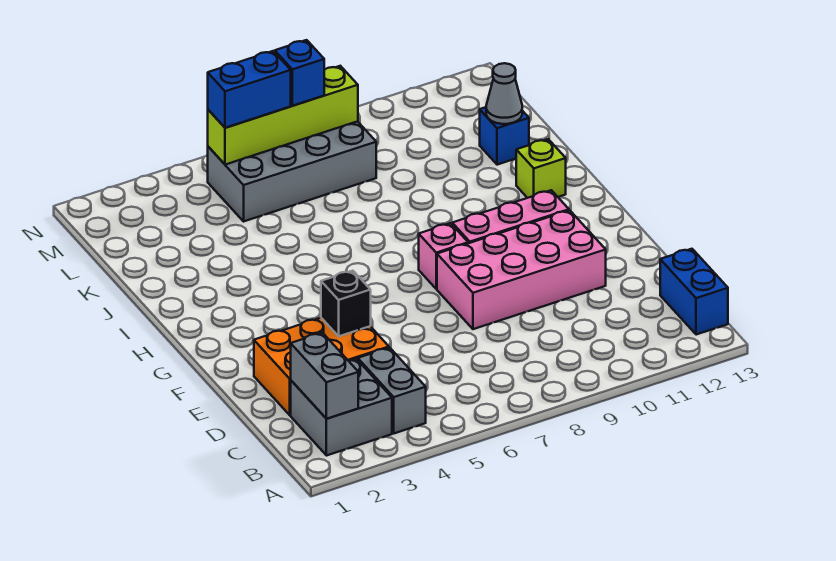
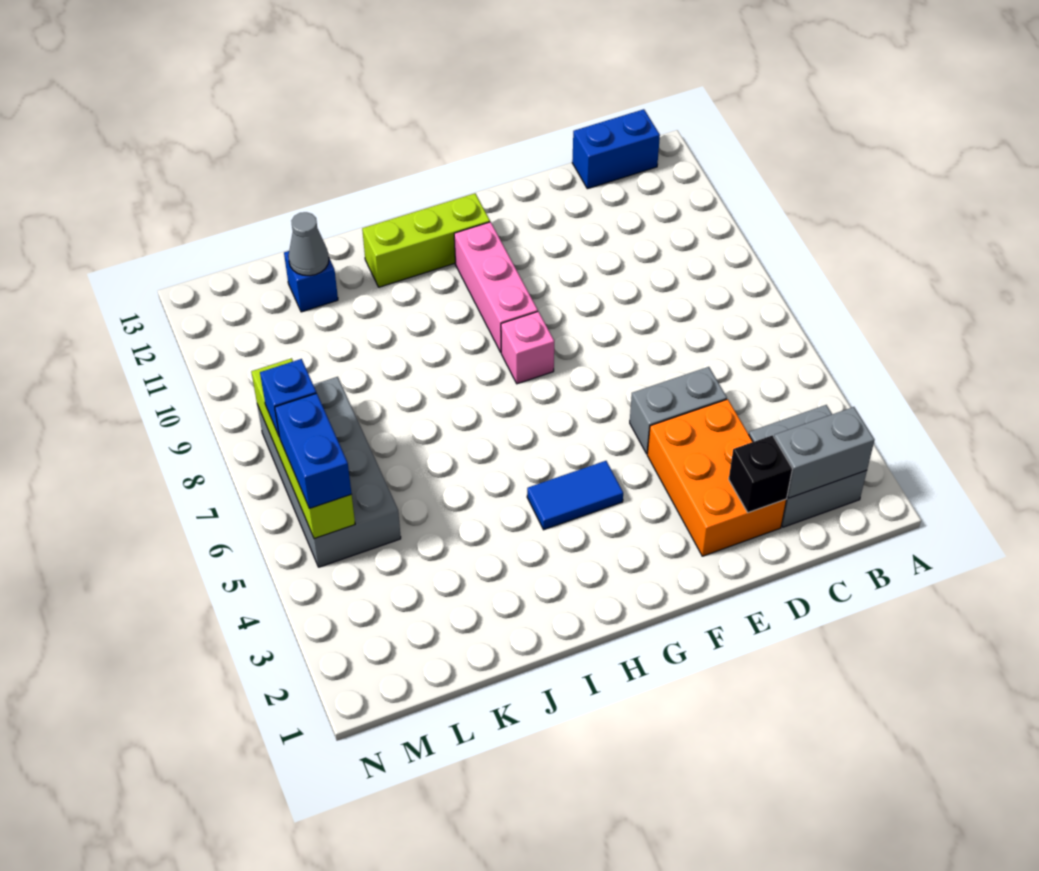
grey brick B4:C4 level 1 -> grey brick D5:E5 level 1
black brick E4 level 2 -> black brick D2 level 2
pink brick E8:F11 level 1 -> none
none -> blue tile G4:H4 level 1
lime brick I12 level 1 -> lime brick G12:I12 level 1

